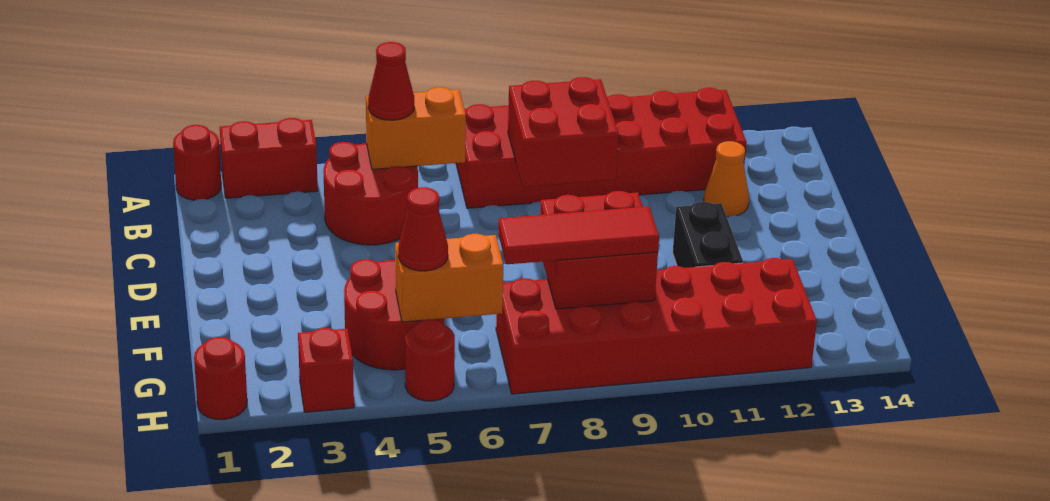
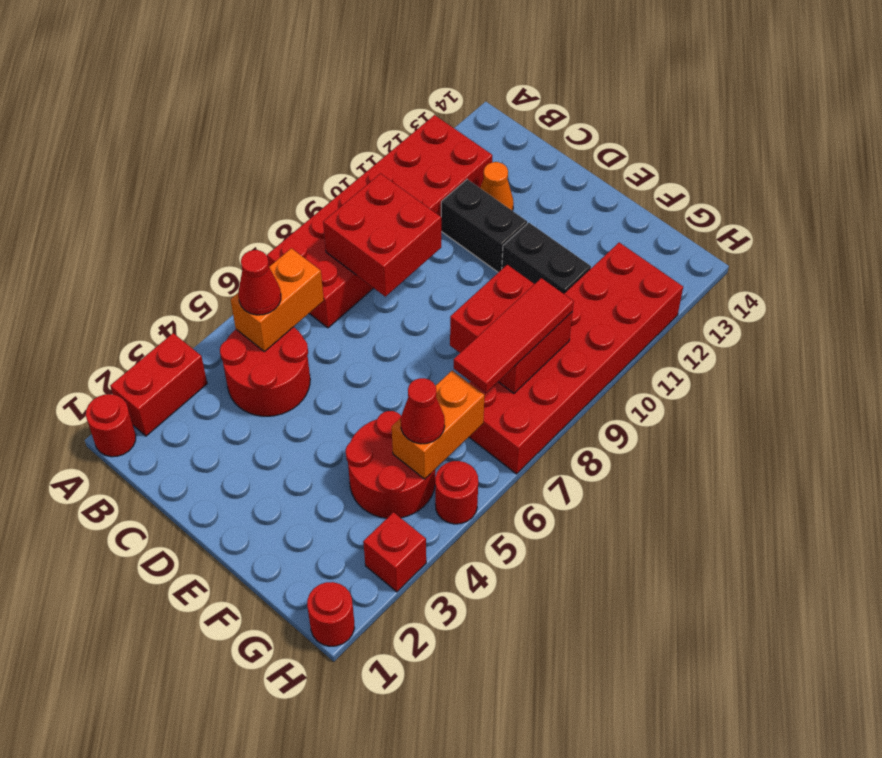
none -> black brick C11:D11 level 1

